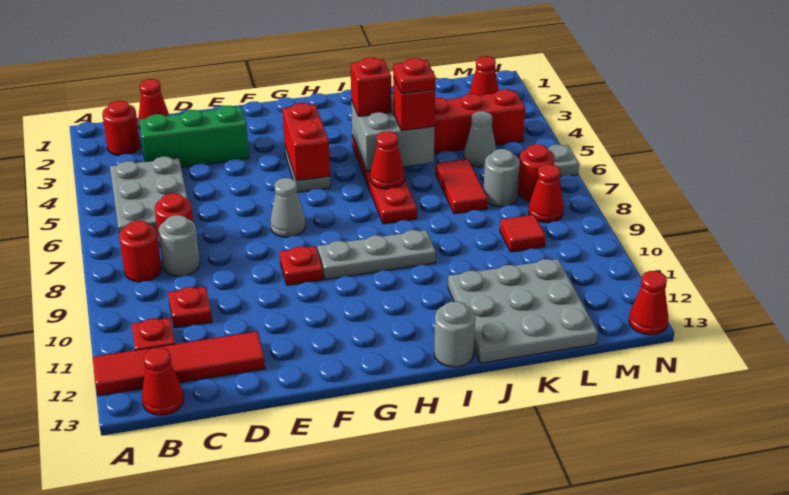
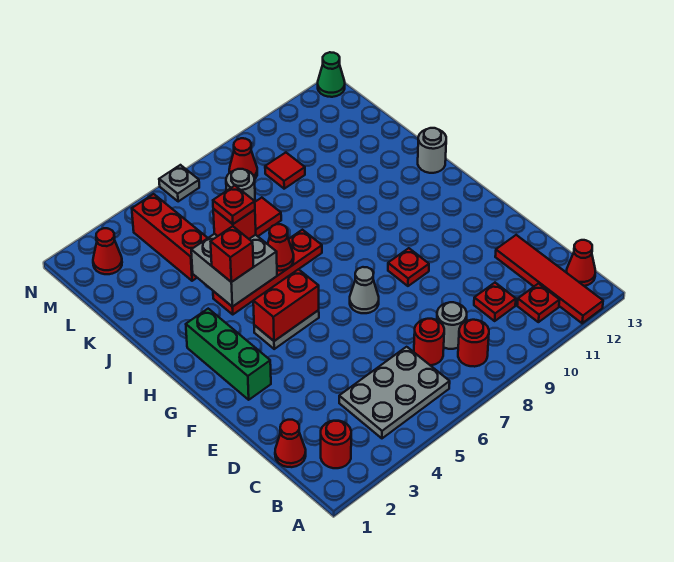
green brick C3:E3 level 1 -> green brick F2:H2 level 1
grey plate G9:I9 level 1 -> none
grey plate J11:L13 level 1 -> none
grey cone L5 level 1 -> none
red round brick M7 level 1 -> none
red cone N13 level 1 -> green cone N13 level 1

